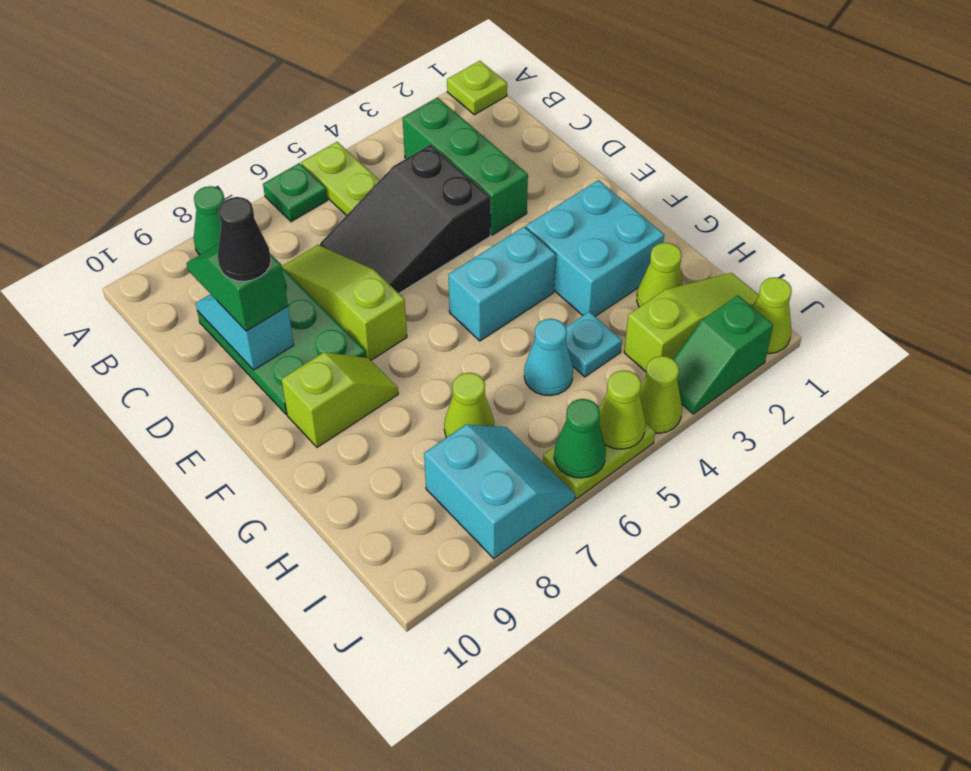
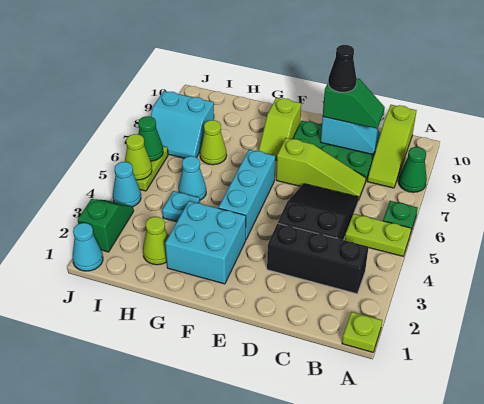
green brick B3:D3 level 1 -> black brick B3:D3 level 1
cyan brick F4:F5 level 1 -> cyan brick F4:F6 level 1
lime slope I1:I3 level 1 top 3 -> lime slope B8:B10 level 1 top 10
lime cone J1 level 1 -> cyan cone J1 level 1
lime cone J4 level 1 -> cyan cone J4 level 1

